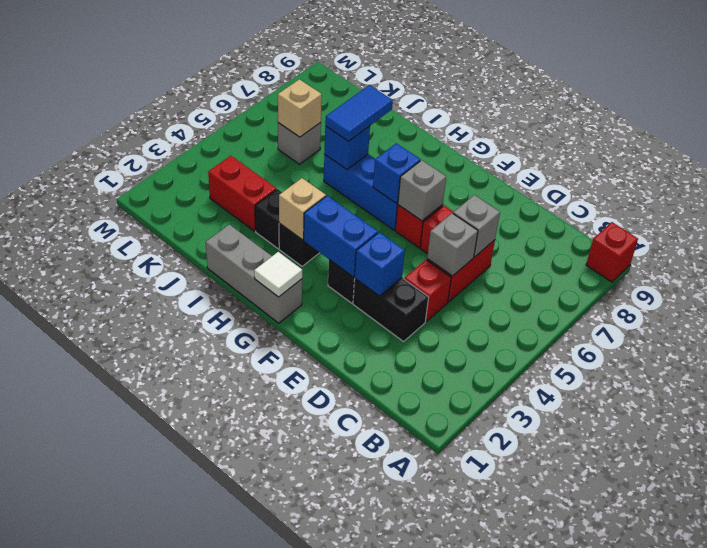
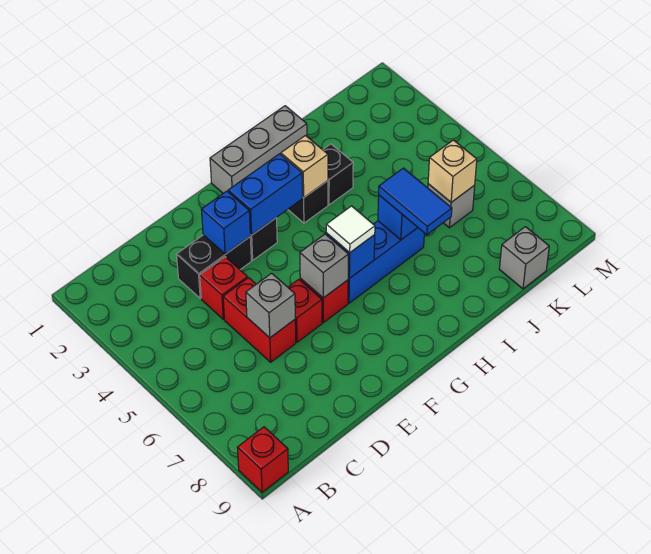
grey brick D5 level 2 -> grey brick K9 level 1
white tile G1 level 2 -> white tile G6 level 3
red brick J3:K3 level 1 -> none

